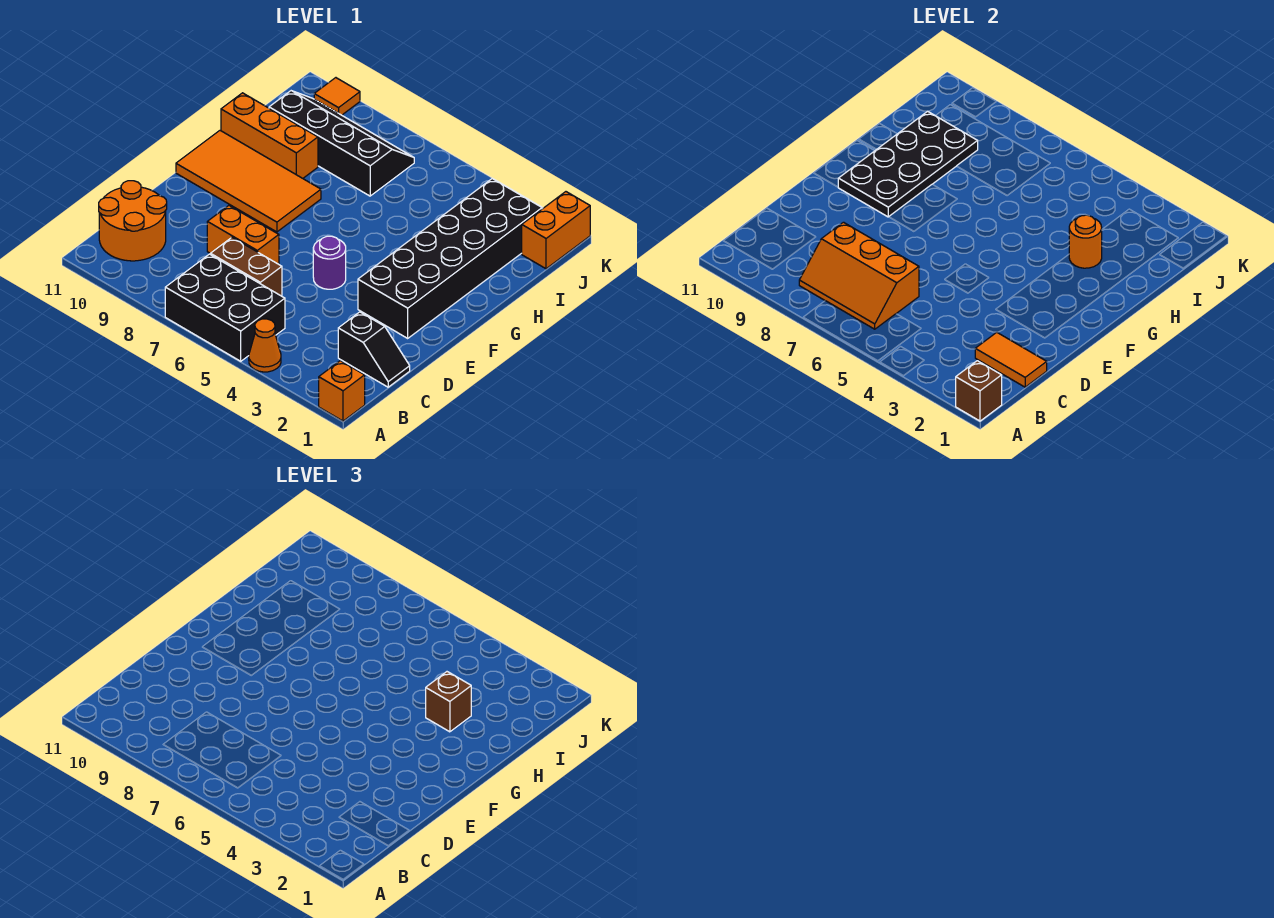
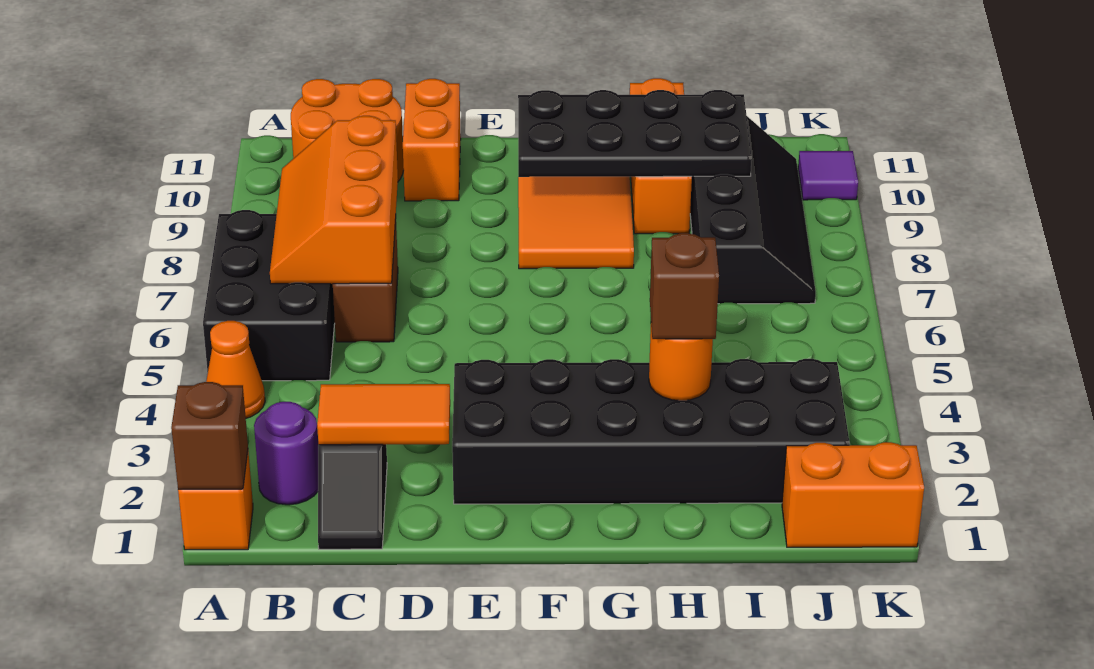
orange tile C1:C2 level 2 -> orange tile C2:D2 level 2
orange brick D7:D8 level 1 -> orange brick D10:D11 level 1
purple round brick E5 level 1 -> purple round brick B2 level 1
orange tile K10 level 1 -> purple tile K10 level 1

